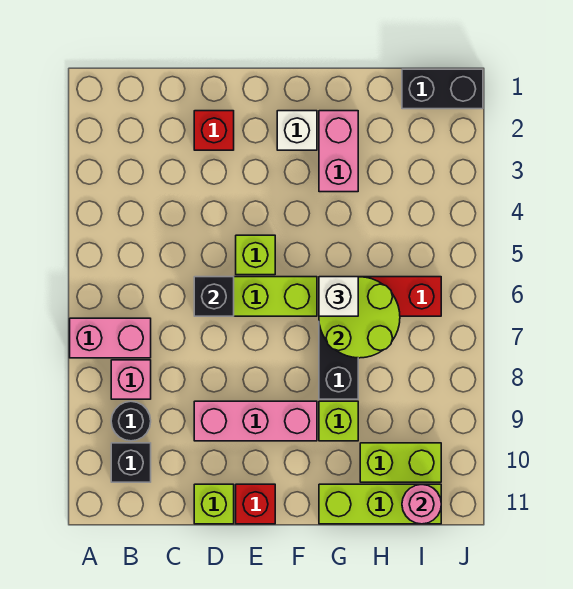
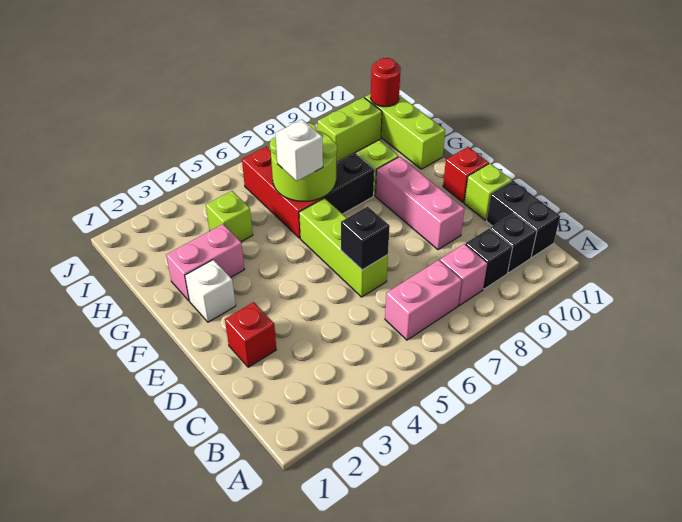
pink brick A7:B7 level 1 -> pink brick B6:B7 level 1
black round brick B9 level 1 -> black brick B9 level 1
lime brick E5 level 1 -> lime brick H4 level 1
lime brick H10:I10 level 1 -> lime brick I9:I10 level 1
black brick I1:J1 level 1 -> black brick B11:C11 level 1
pink round brick I11 level 2 -> red round brick I11 level 2

